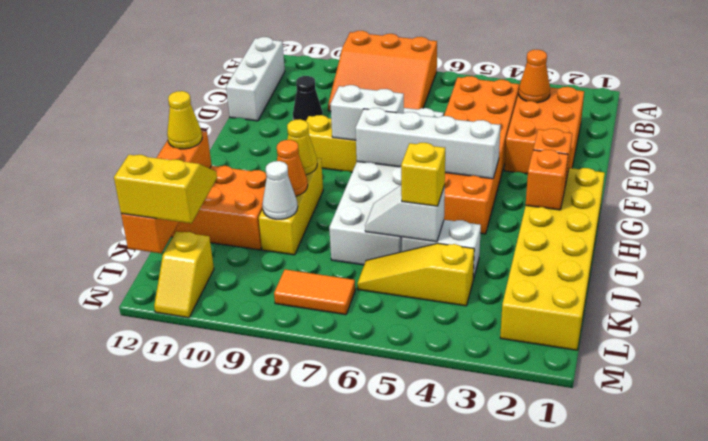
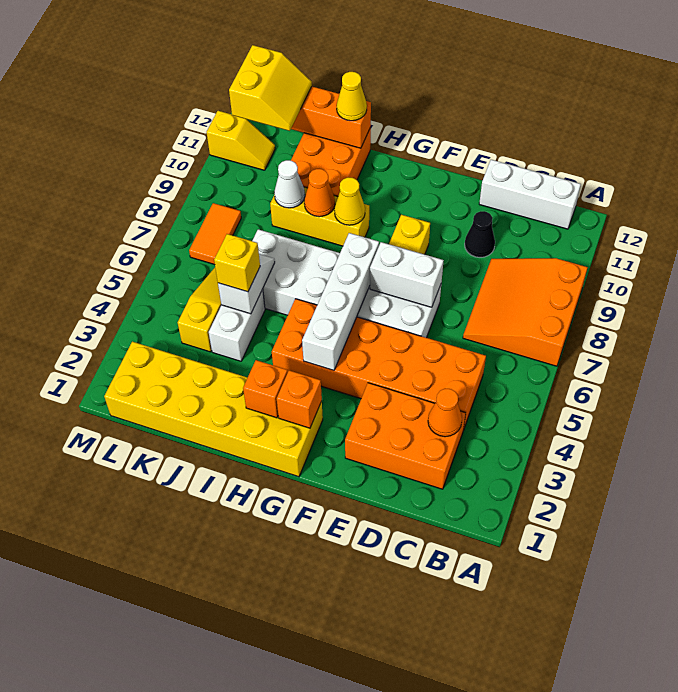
white brick F7:F8 level 2 -> white brick E7:F7 level 2
yellow slope L11:M11 level 1 top L -> yellow slope L11:M11 level 1 top M

